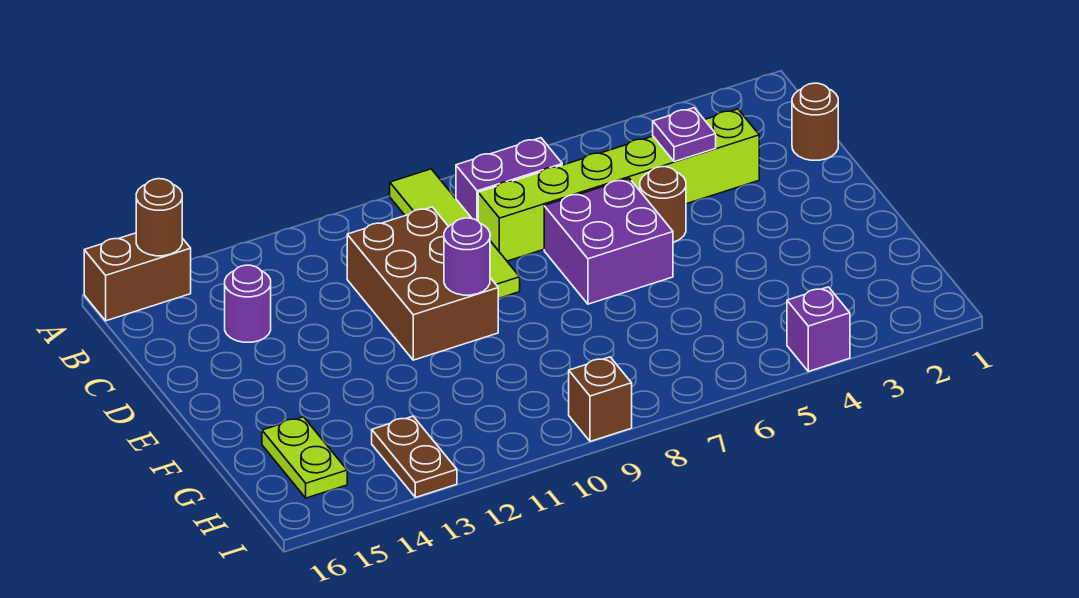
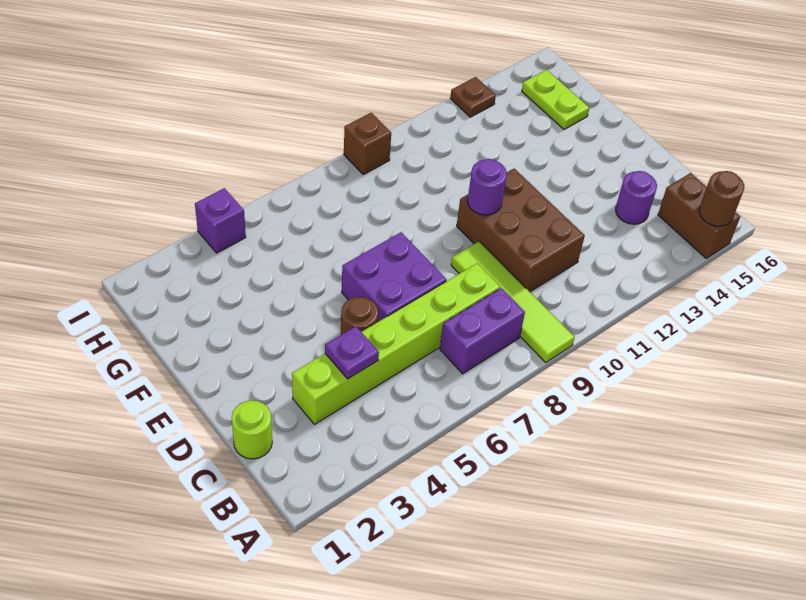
brown brick A15:A16 level 1 -> brown brick A15:B15 level 1
brown round brick C1 level 1 -> lime round brick C1 level 1
brown plate H13:I13 level 1 -> brown plate I13 level 1

